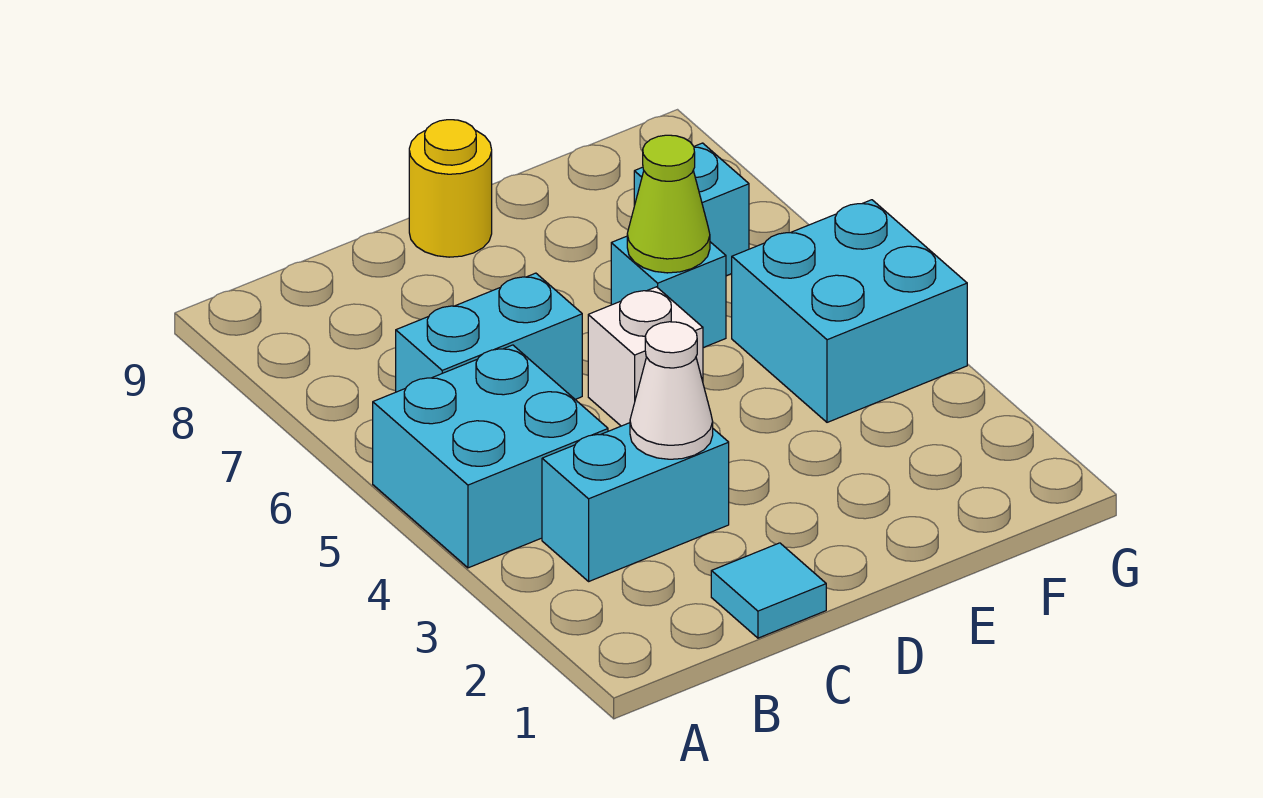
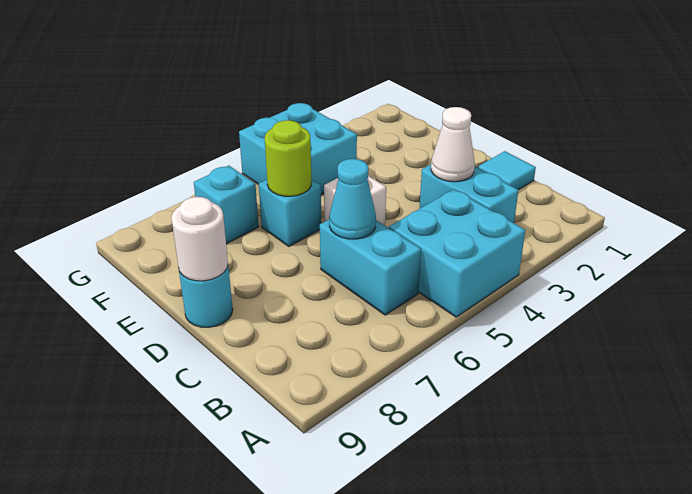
none -> cyan cone C6 level 2
yellow round brick D9 level 1 -> cyan round brick D9 level 1
none -> white round brick D9 level 2
lime cone E6 level 2 -> lime round brick E6 level 2

